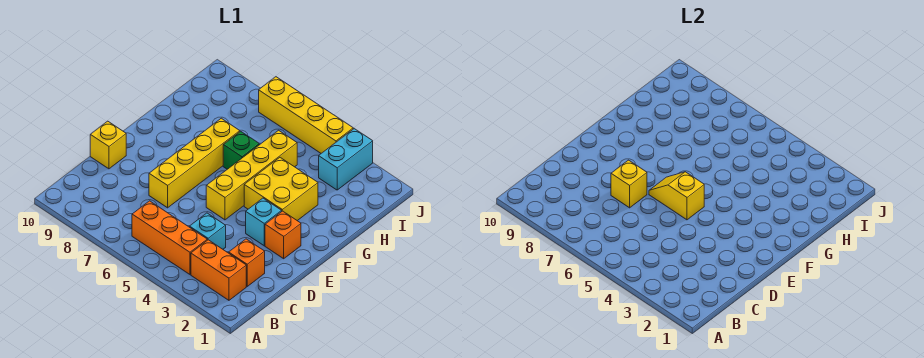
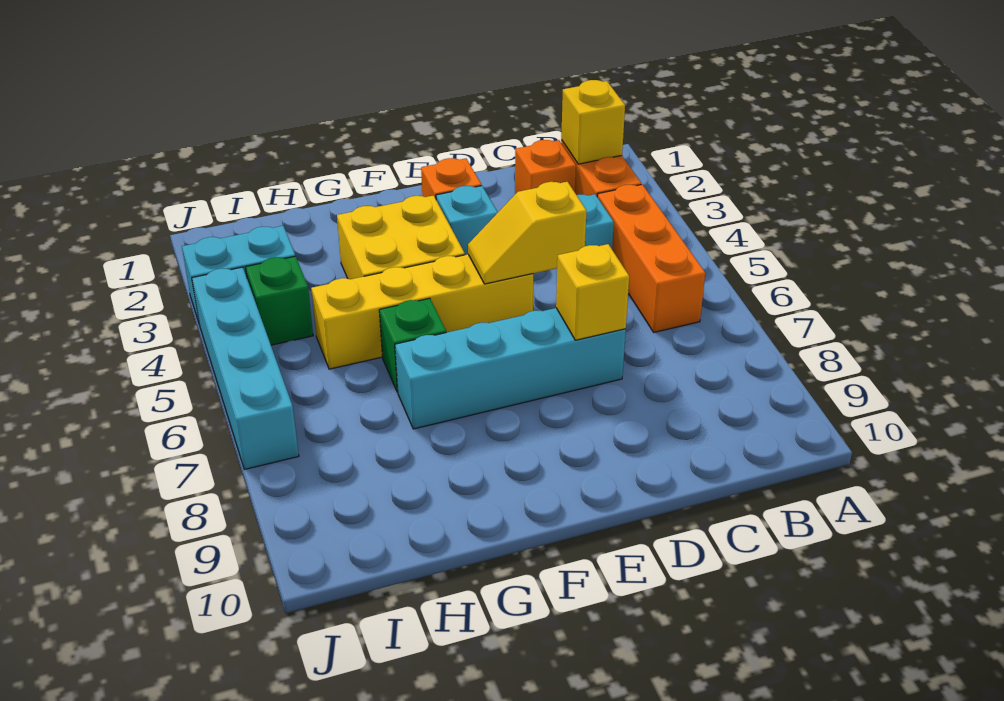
yellow brick D7:G7 level 1 -> cyan brick D7:G7 level 1
yellow brick D10 level 1 -> yellow brick B2 level 2
yellow slope E5:E6 level 2 top 5 -> yellow slope D5:E5 level 2 top D
none -> green brick I4 level 1
yellow brick J4:J7 level 1 -> cyan brick J4:J7 level 1

